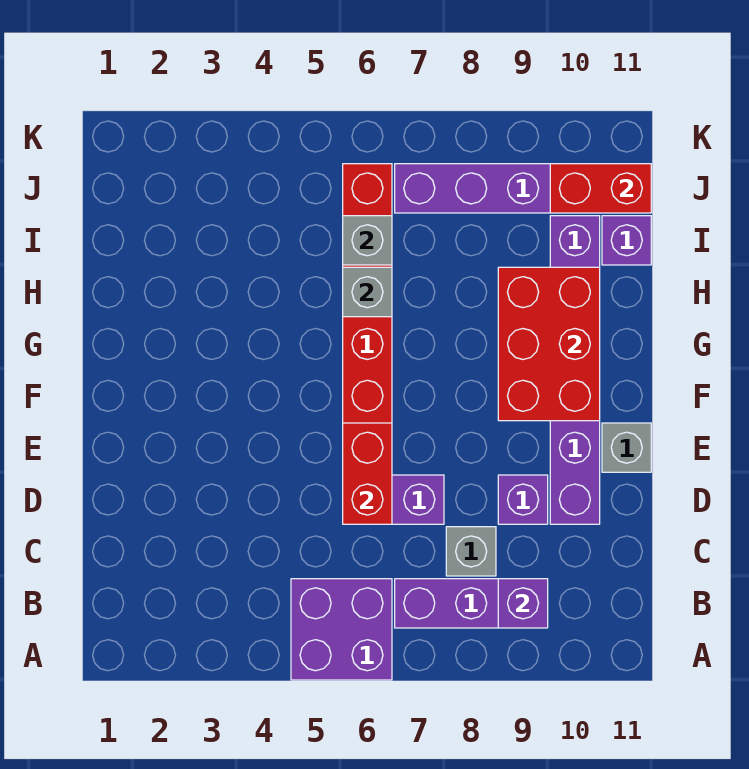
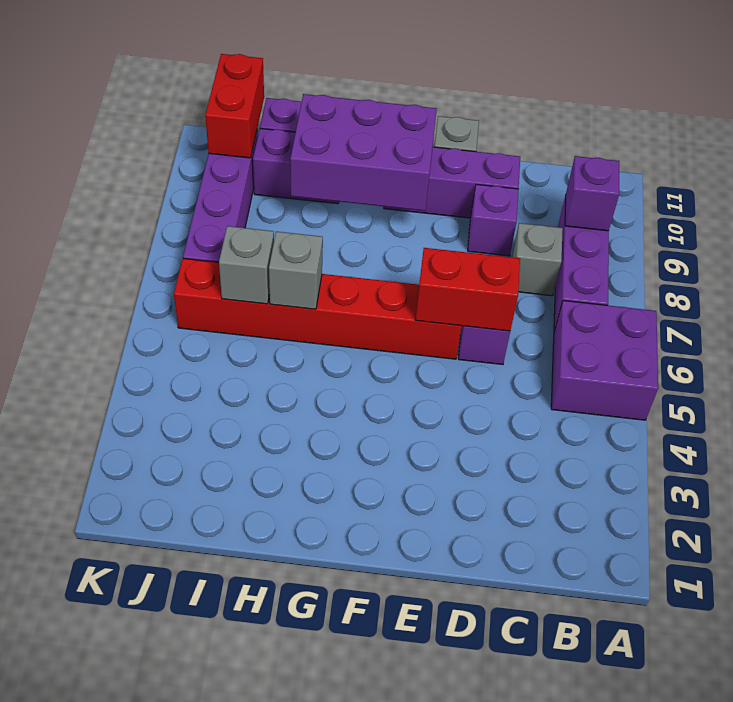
red brick F9:H10 level 2 -> purple brick F9:H10 level 2

